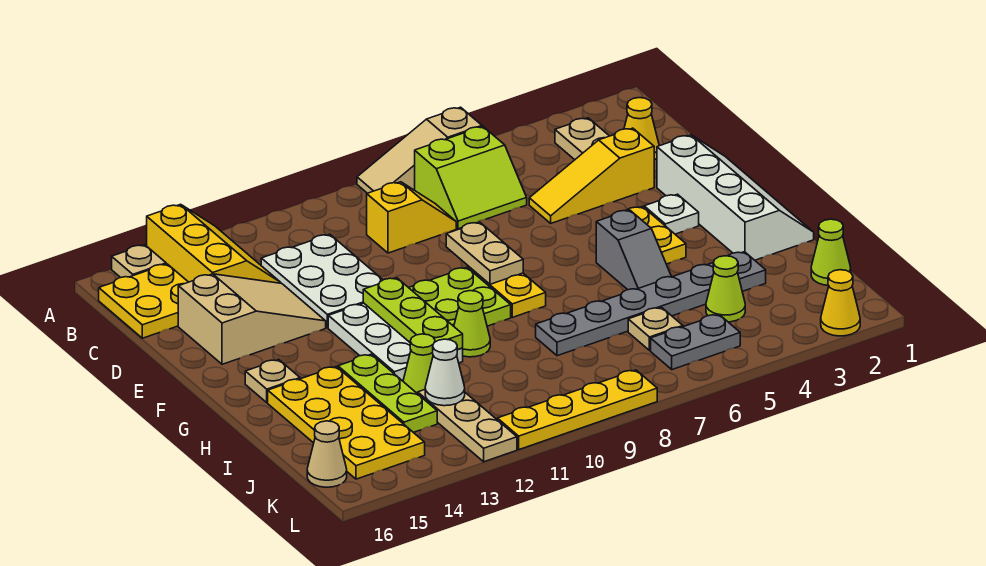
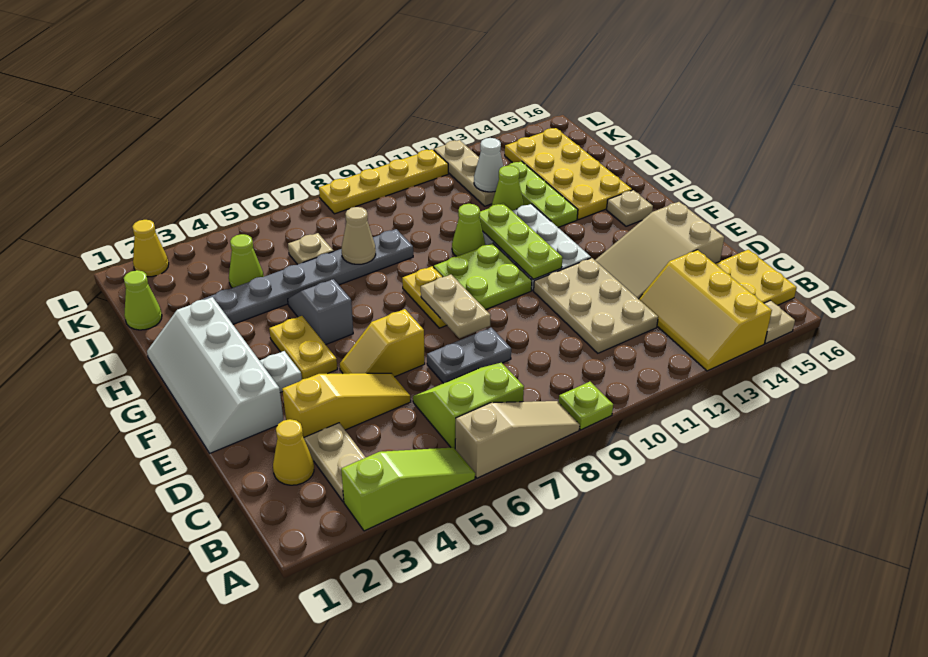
none -> lime slope A3:A5 level 1 top 3
none -> lime plate A9 level 1
yellow slope C8:C9 level 1 top 9 -> yellow slope E5:E6 level 1 top 6
white plate C11:E12 level 1 -> tan plate C11:E12 level 1
grey plate K5:K6 level 1 -> grey plate D7:D8 level 1
tan cone K16 level 1 -> tan cone I7 level 2

